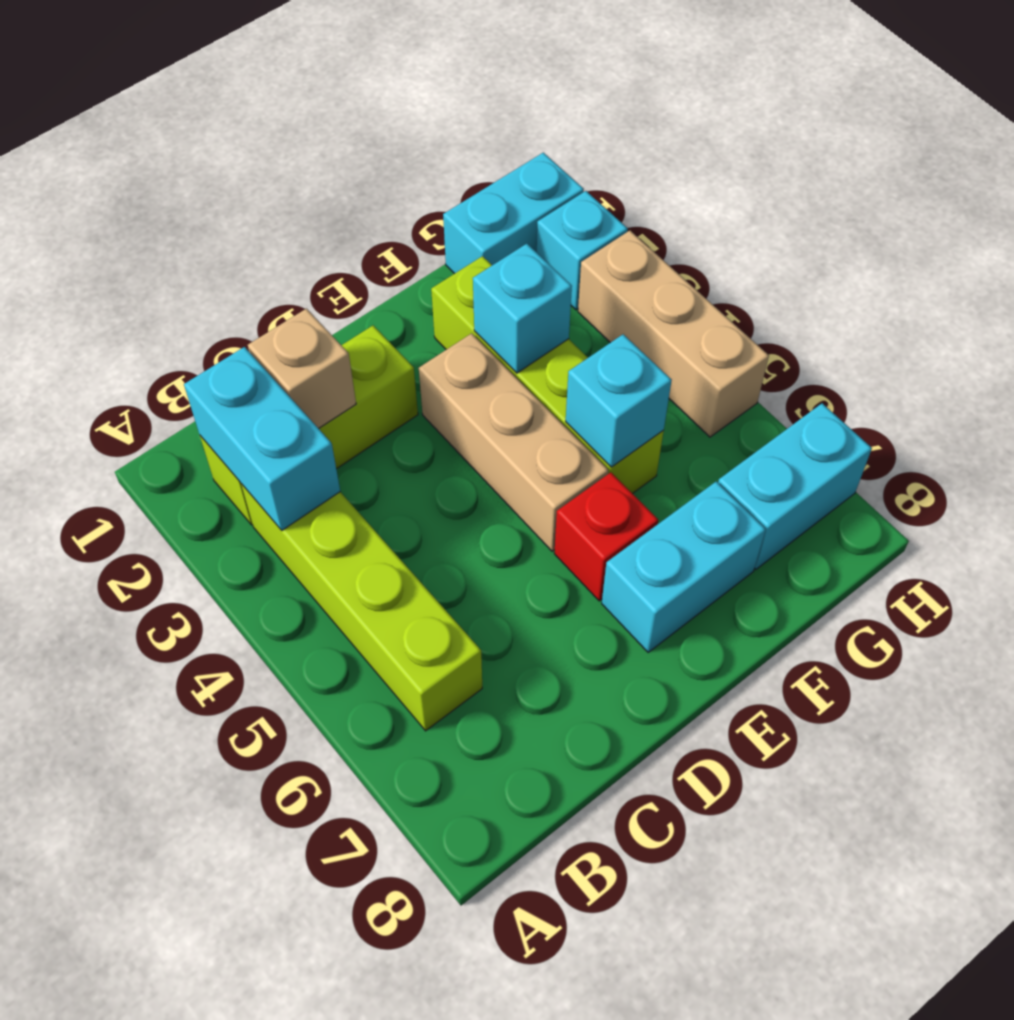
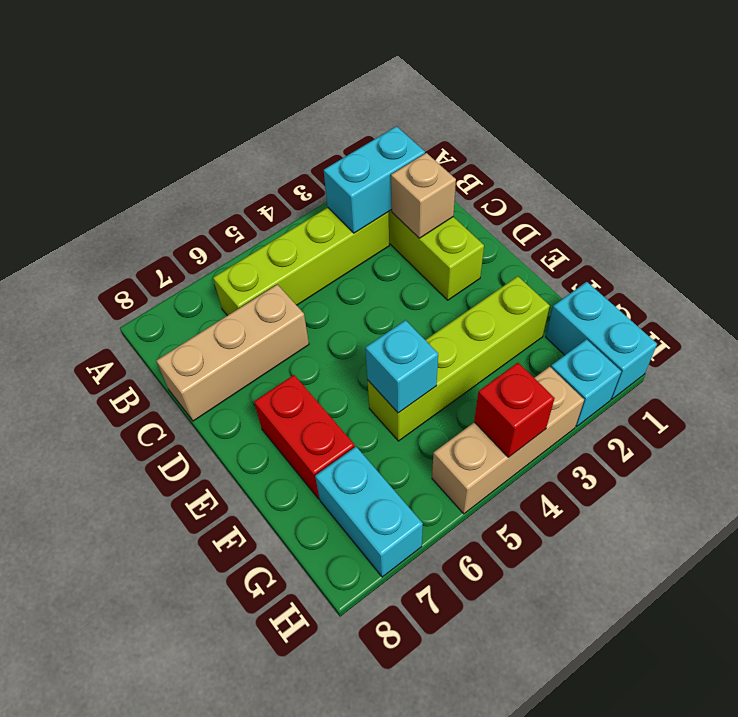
tan brick E3:E5 level 1 -> tan brick C6:C8 level 1
red brick E6 level 1 -> red brick H4 level 2
cyan brick E7:F7 level 1 -> red brick E7:F7 level 1
cyan brick F3 level 2 -> none

